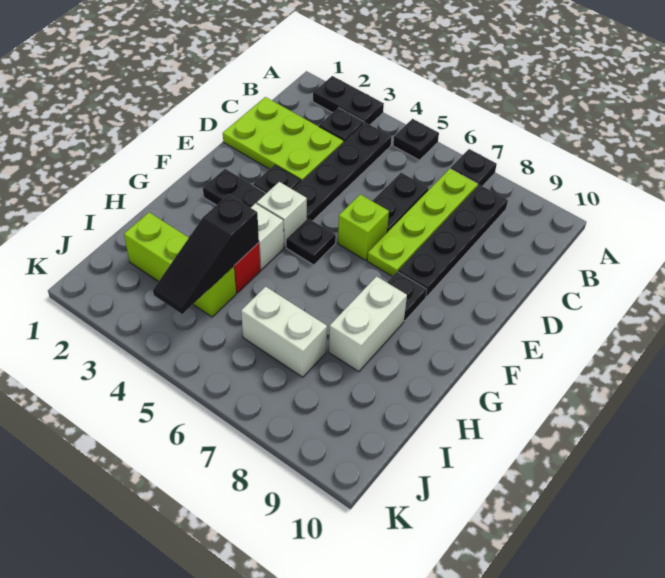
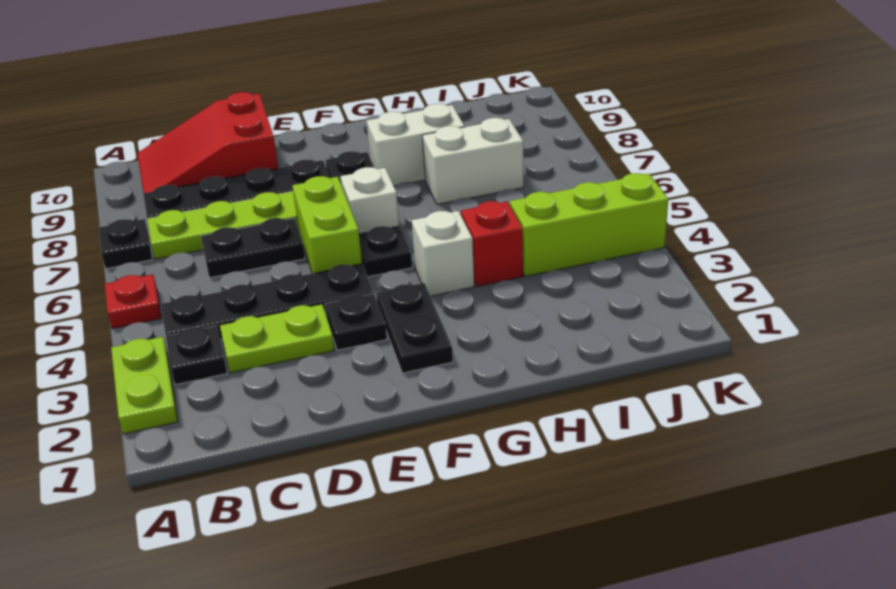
black plate A2:A3 level 1 -> lime plate A2:A3 level 1
black plate A5 level 1 -> red plate A5 level 1
none -> red slope B9:D10 level 1 top D
lime plate C1:D3 level 1 -> lime plate C3:D3 level 1
lime brick E6 level 1 -> lime brick E5:E6 level 1
white brick F4 level 1 -> white brick F6 level 1
black slope H4:J4 level 2 top H -> none
lime brick I2:I4 level 1 -> lime brick I4:K4 level 1
white brick I6:I7 level 1 -> white brick H7:I7 level 1

